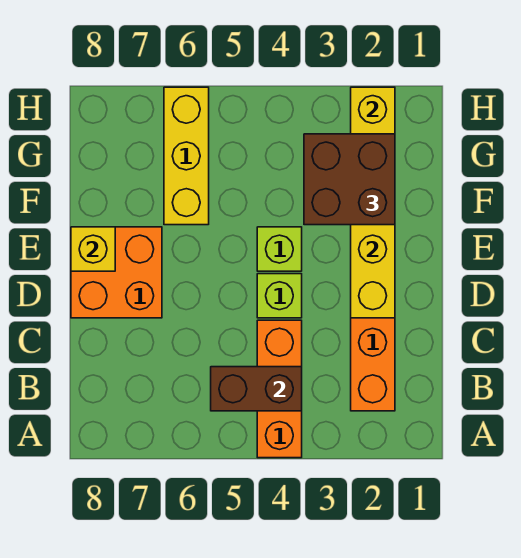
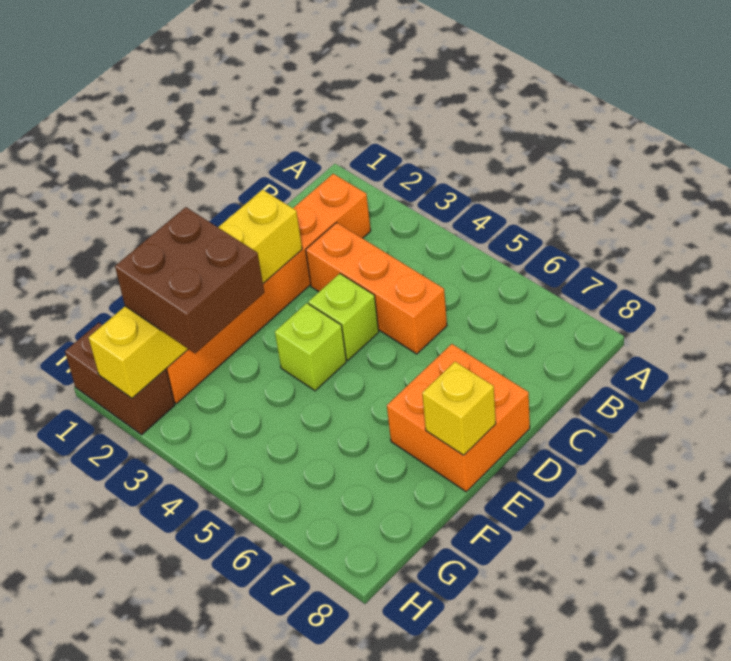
orange brick A4:C4 level 1 -> orange brick C3:C5 level 1
brown brick B4:B5 level 2 -> brown brick H1:H2 level 1
yellow brick F6:H6 level 1 -> none

